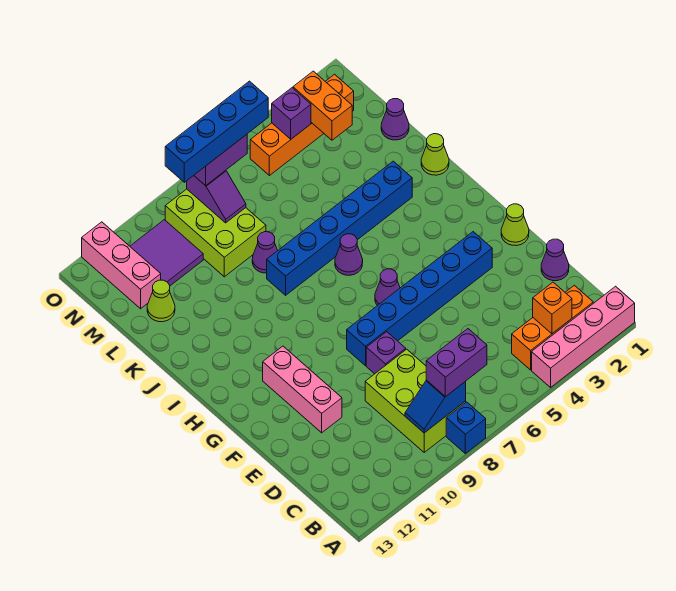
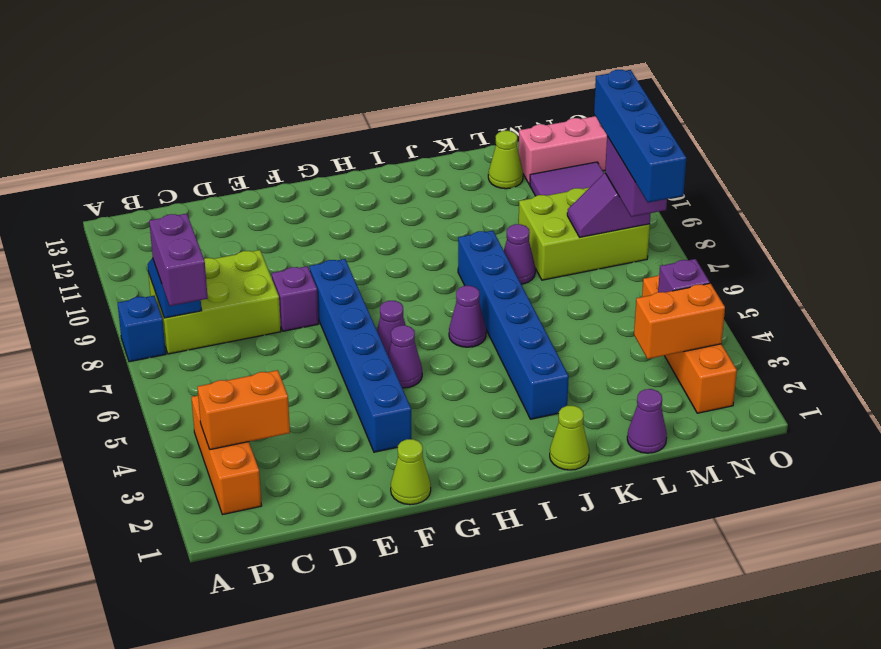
pink brick A1:A4 level 1 -> none
orange brick B3 level 2 -> orange brick B3:C3 level 2
purple cone D1 level 1 -> purple cone G5 level 1
pink brick E11:G11 level 1 -> none

